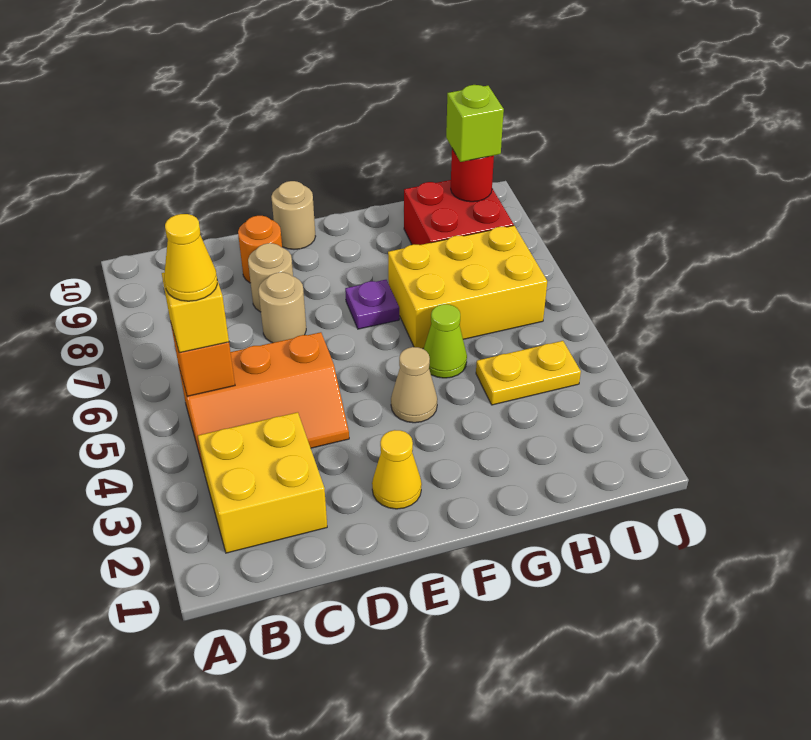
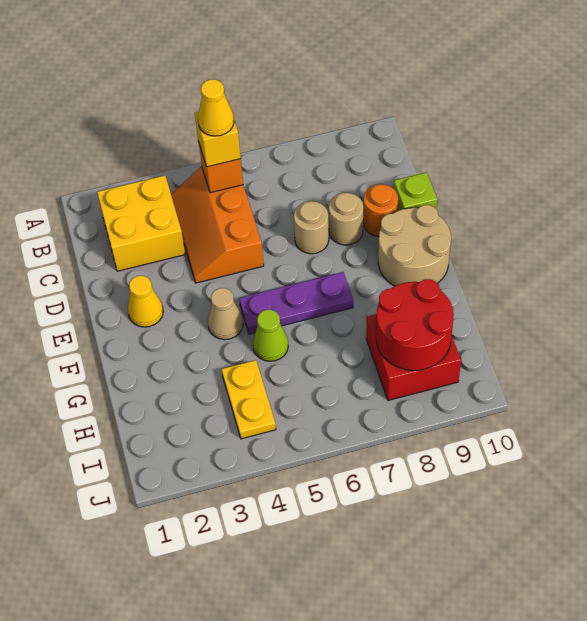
tan round brick E10 level 1 -> tan round brick E9:F10 level 1
purple plate F7 level 1 -> purple plate F5:F7 level 1
yellow brick G6:I7 level 1 -> none
red round brick I9 level 2 -> red round brick H8:I9 level 2
lime brick I9 level 3 -> lime brick D10 level 1

